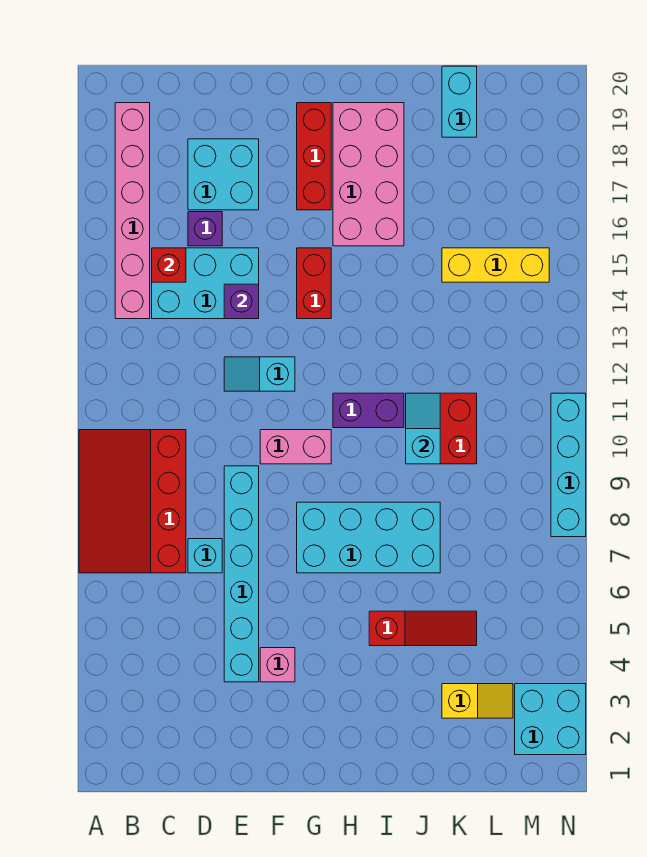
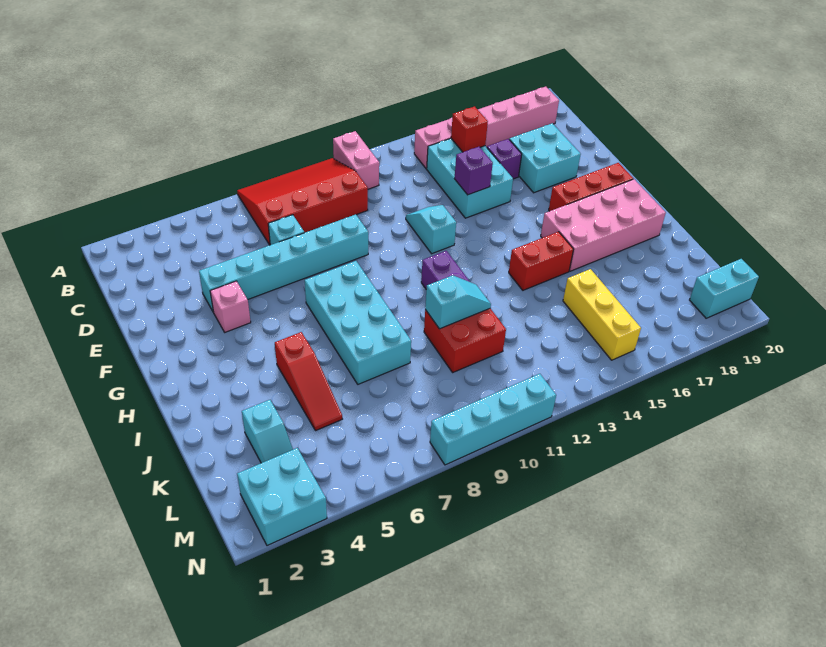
pink brick F10:G10 level 1 -> pink brick A11:B11 level 1
red brick G14:G15 level 1 -> red brick I14:I15 level 1
yellow slope K3:L3 level 1 top K -> cyan slope K3:L3 level 1 top K
cyan brick K19:K20 level 1 -> cyan brick M19:M20 level 1

